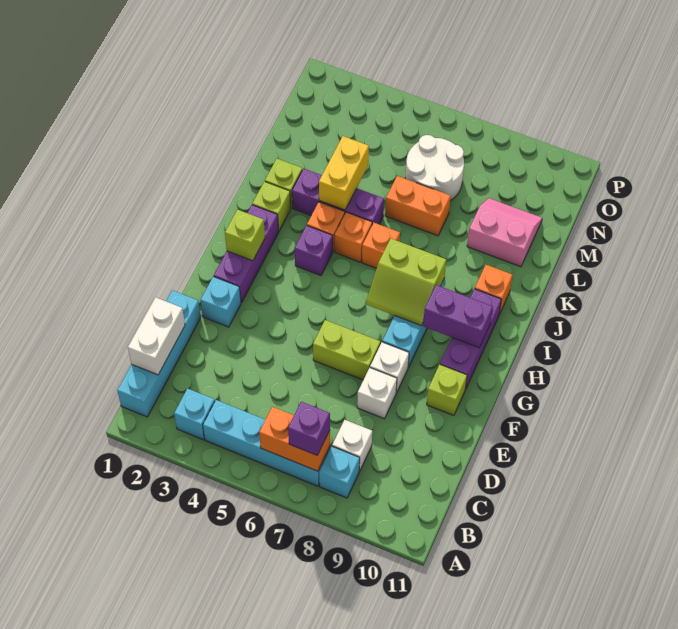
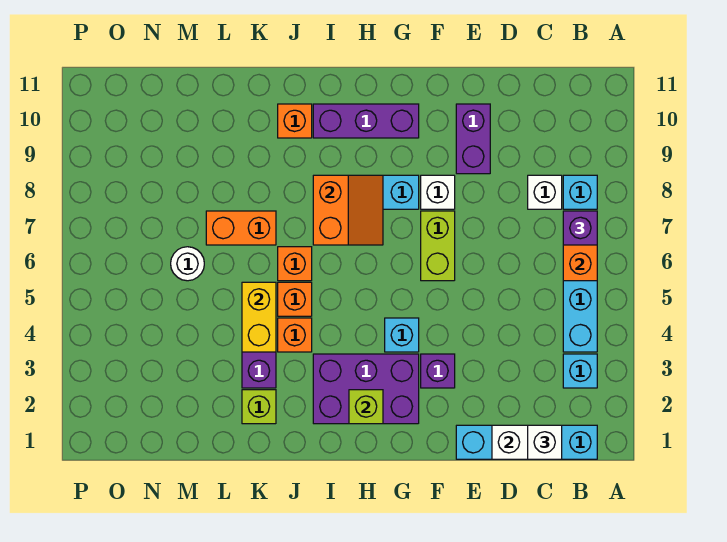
white brick E8 level 1 -> white brick C1 level 3
cyan brick F2 level 1 -> cyan brick G4 level 1
lime brick F10 level 1 -> none
purple brick G2:I2 level 1 -> purple brick G2:I3 level 1
lime slope H7:I8 level 2 top I -> orange slope H7:I8 level 2 top I
purple brick H9:H10 level 2 -> purple brick E9:E10 level 1
purple brick I4 level 1 -> purple brick F3 level 1
lime brick J2 level 1 -> none
yellow brick K4:L4 level 2 -> yellow brick K4:K5 level 2
orange brick L6:L7 level 1 -> orange brick K7:L7 level 1
pink slope L9:M10 level 1 top L -> none
white round brick M6:N7 level 1 -> white round brick M6 level 1

